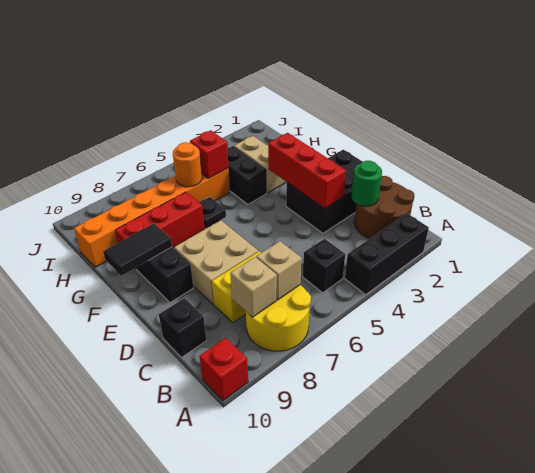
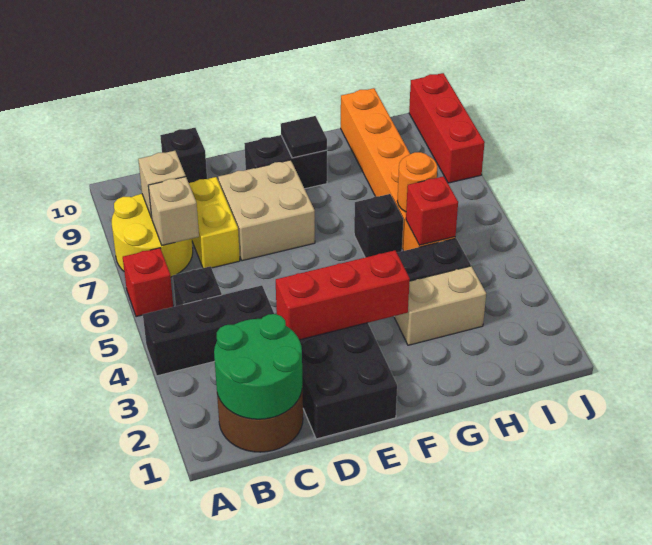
black brick A2:A4 level 1 -> black brick A4:C4 level 1
red brick A10 level 1 -> red brick A6 level 1
green round brick C2 level 2 -> green round brick B1:C2 level 2
black tile F9:F10 level 2 -> black tile F9 level 2
black plate G6 level 1 -> black brick G6 level 1
red brick G7:G9 level 1 -> red brick J8:J10 level 1

